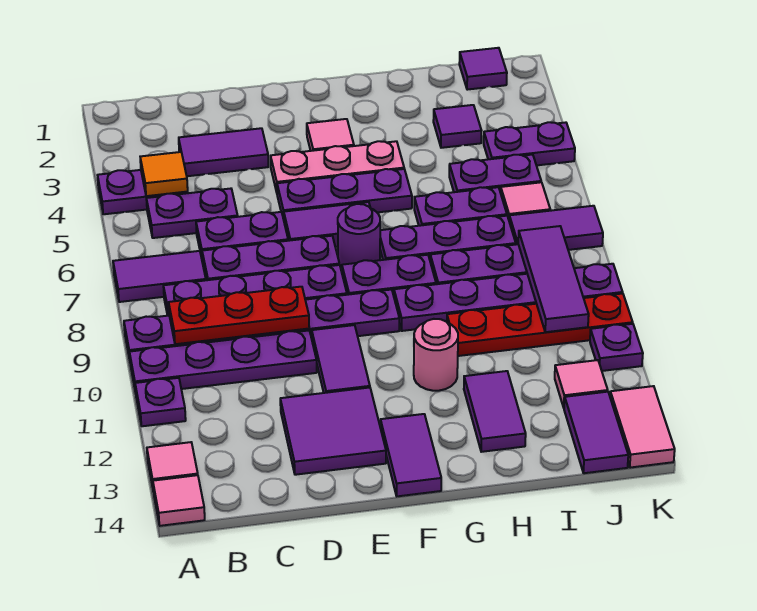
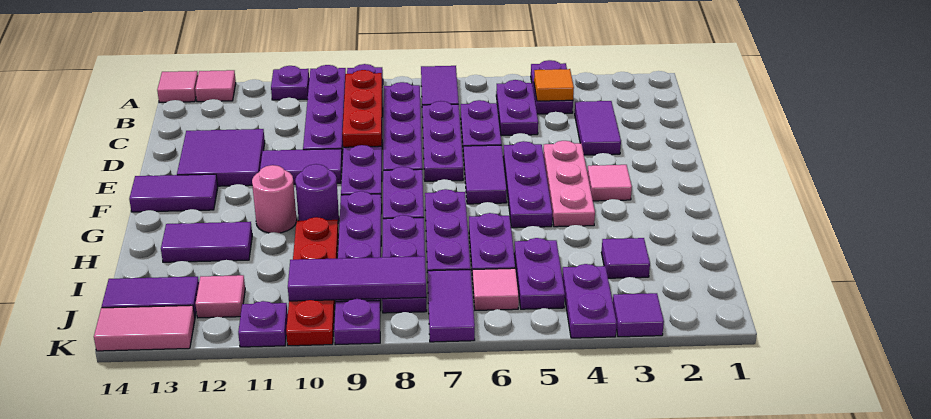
purple round brick F7 level 1 -> purple round brick G10 level 1
purple tile J1 level 1 -> purple tile K3 level 1

